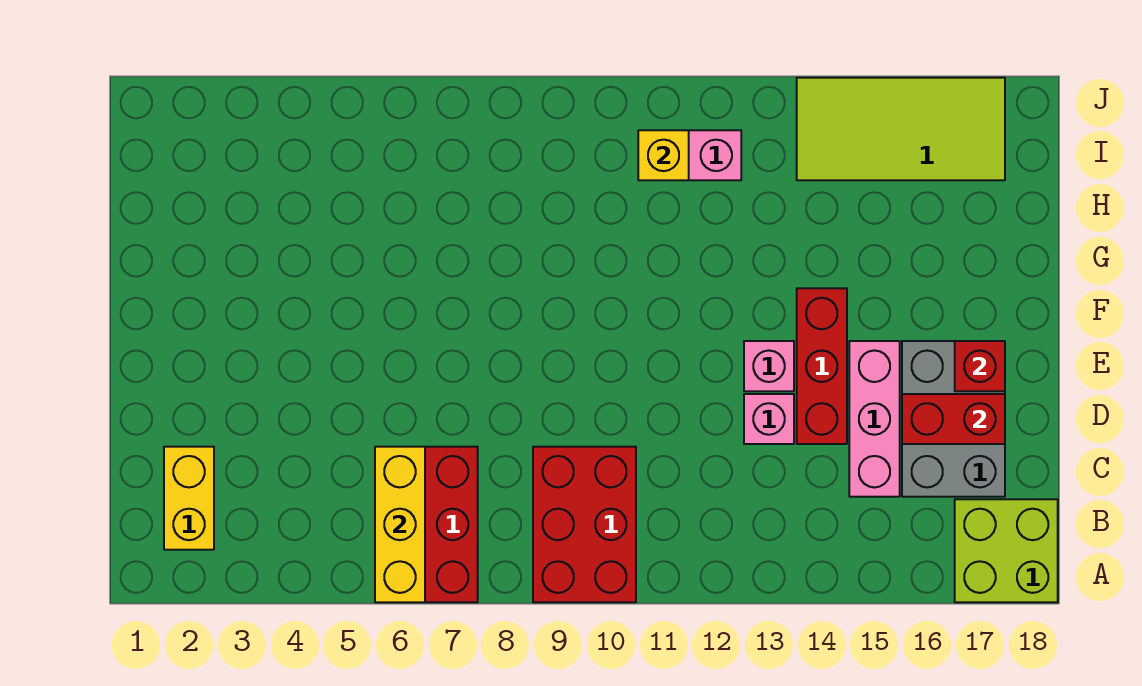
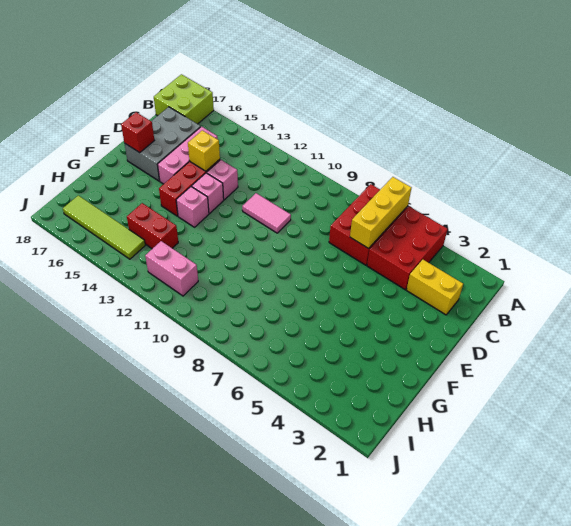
red brick A9:C10 level 1 -> red brick A4:C5 level 1
yellow brick B2:C2 level 1 -> yellow brick C2:C3 level 1
none -> pink tile D10:D11 level 1
red brick D16:D17 level 2 -> red brick H13:H14 level 1
none -> pink brick F13 level 1
yellow brick I11 level 2 -> yellow brick D14 level 2
lime tile I14:J17 level 1 -> lime tile I14:I17 level 1

